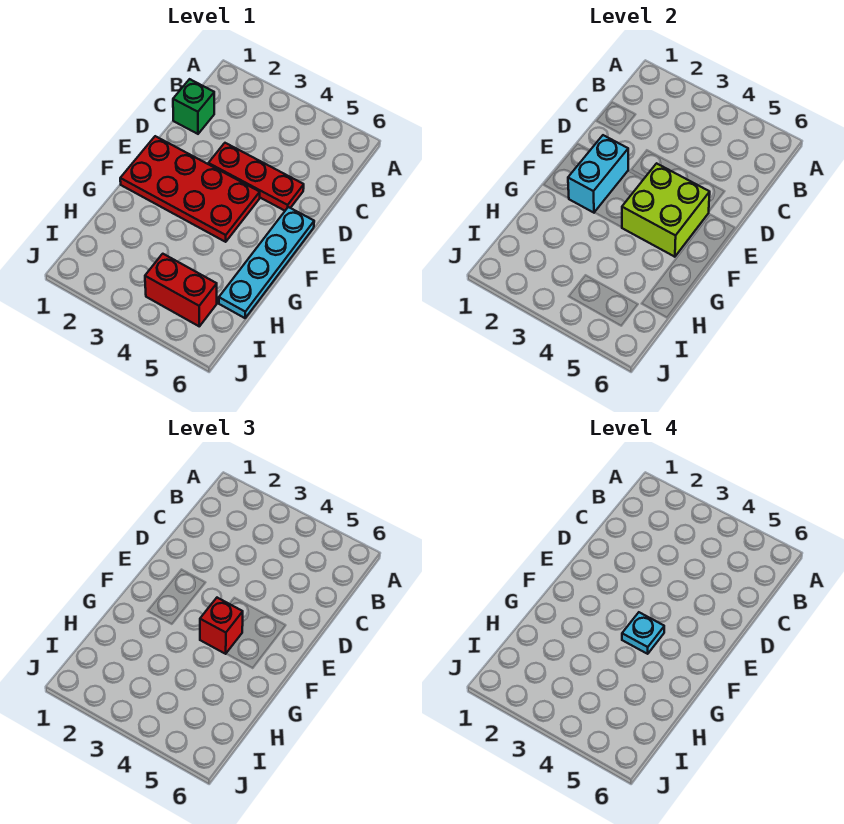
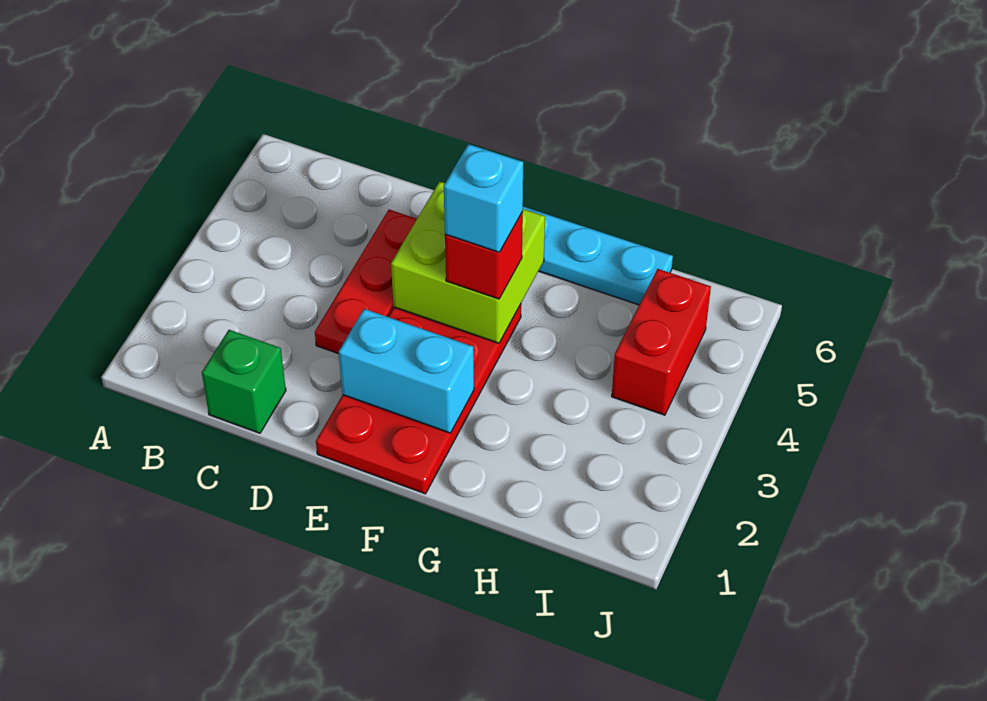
cyan plate F4 level 4 -> cyan brick F4 level 4

